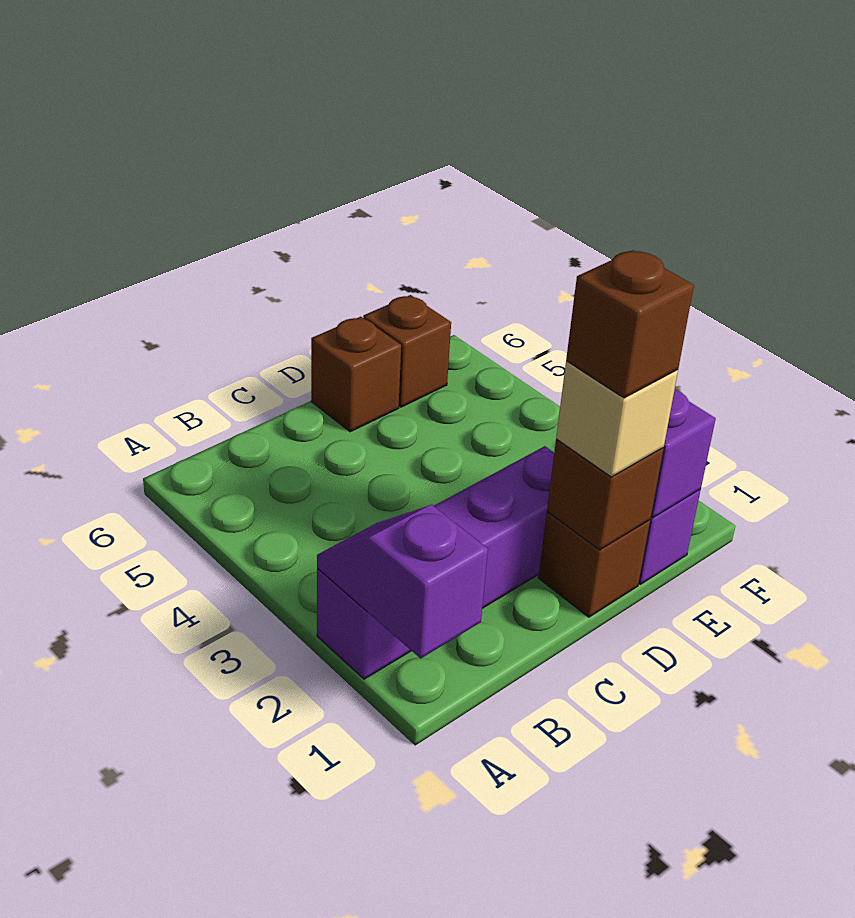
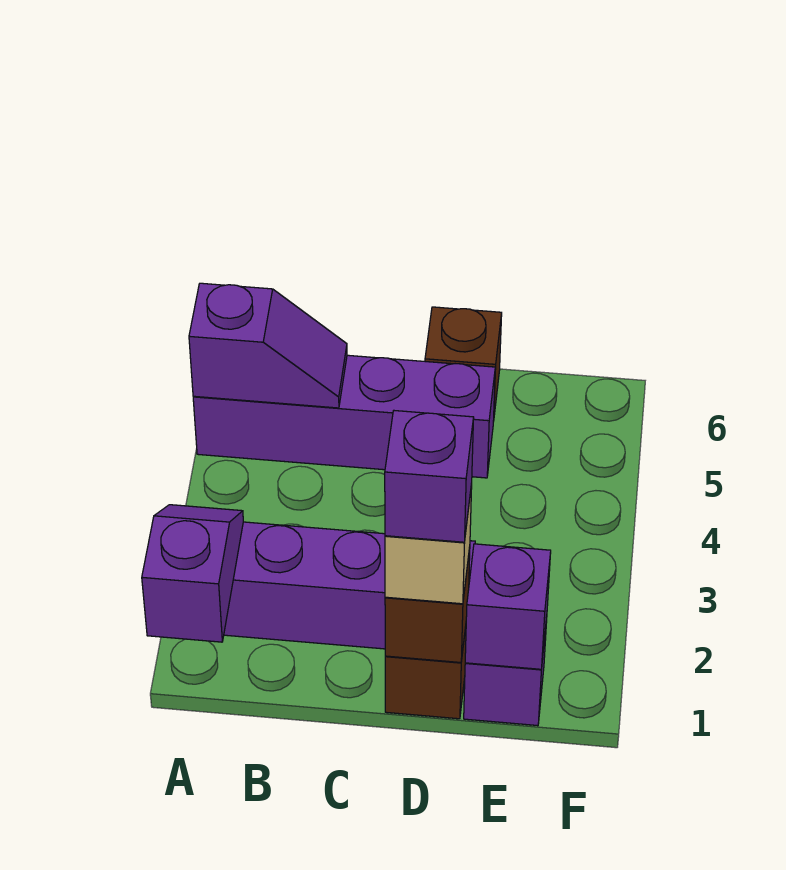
none -> purple brick A5:D5 level 1
none -> purple slope A5:B5 level 2 top A
brown brick D1 level 4 -> purple brick D1 level 4
brown brick E6 level 1 -> none

